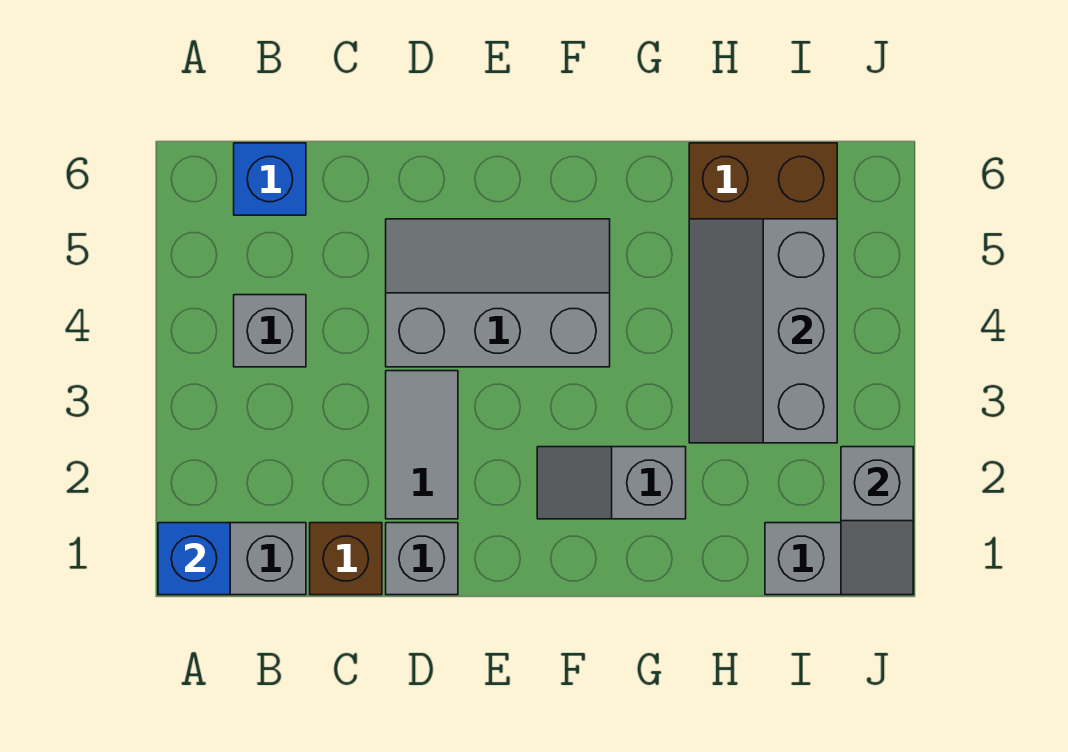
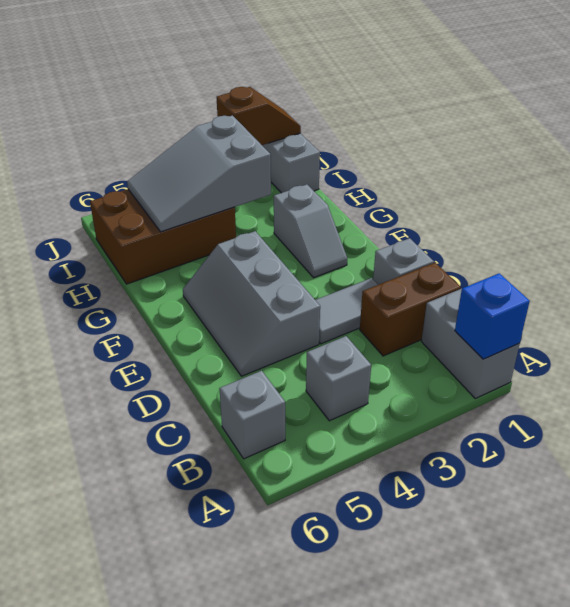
blue brick B6 level 1 -> grey brick B6 level 1
brown brick C1 level 1 -> brown brick C1:C2 level 1
grey slope H3:I5 level 2 top I -> grey slope H3:I5 level 2 top 3
grey slope J1:J2 level 2 top 2 -> brown slope J1:J2 level 2 top 2

